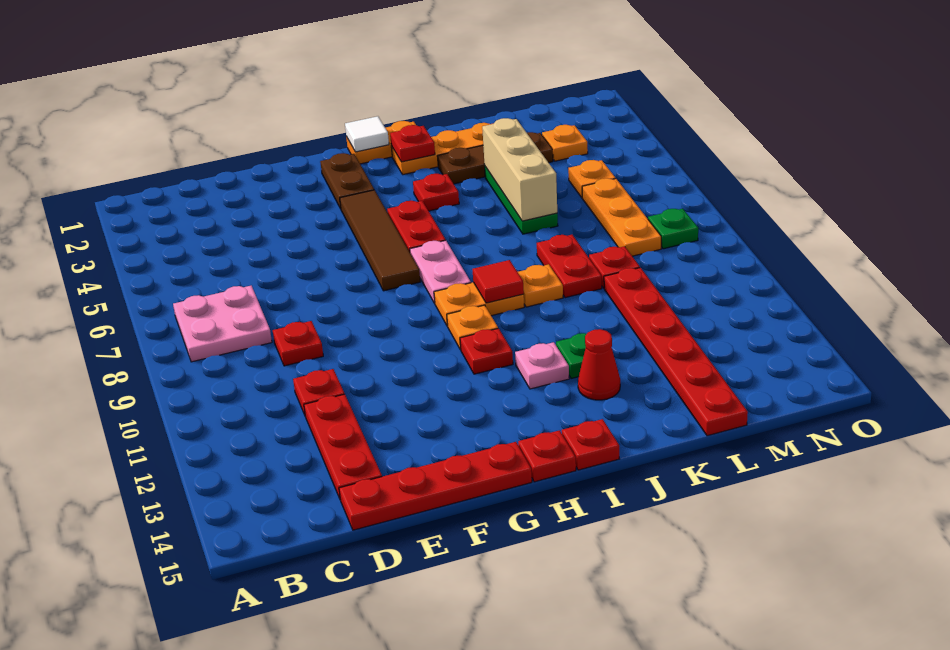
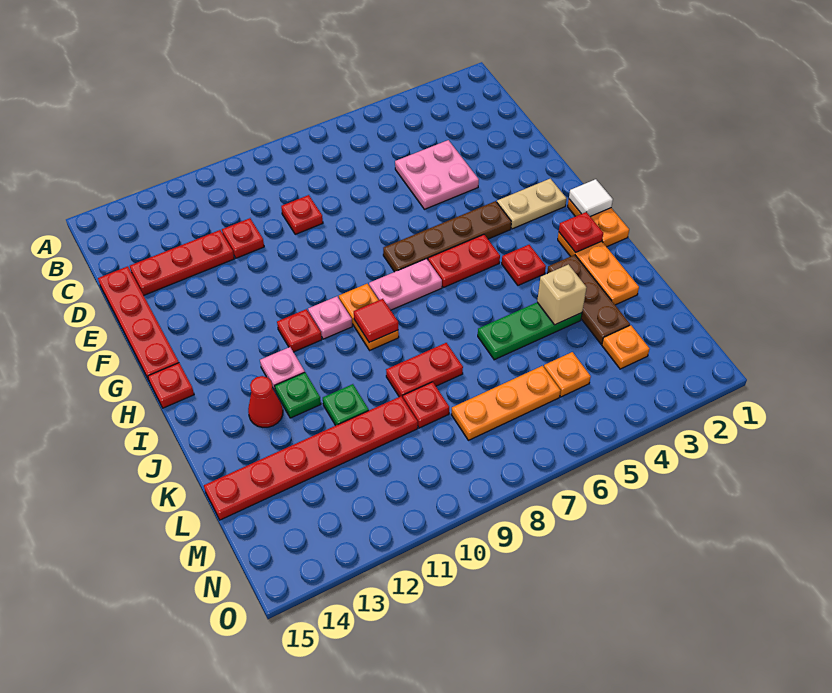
pink plate B7:C8 level 1 -> pink plate D4:E5 level 1
brown plate G2:G3 level 1 -> tan plate G2:G3 level 1
brown tile G4:G7 level 1 -> brown plate G4:G7 level 1
orange plate H10 level 1 -> pink plate H10 level 1
red plate I15 level 1 -> none
orange plate J9 level 1 -> none
tan brick K4:K6 level 2 -> tan brick K4 level 2
green plate N8 level 1 -> green plate K11 level 1

